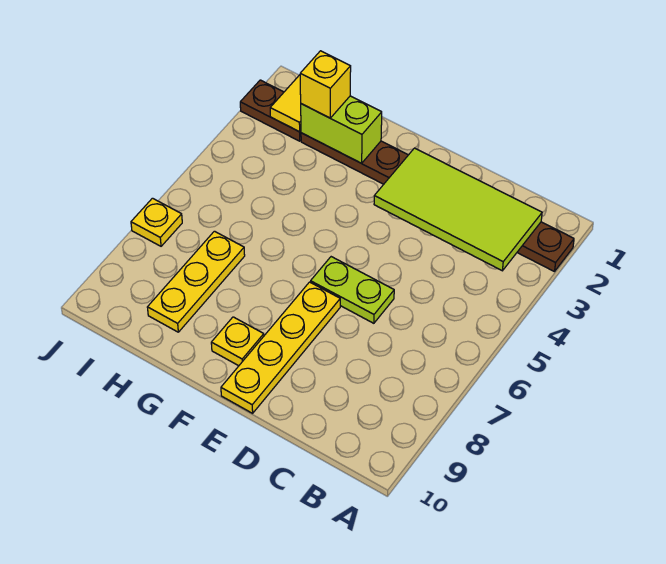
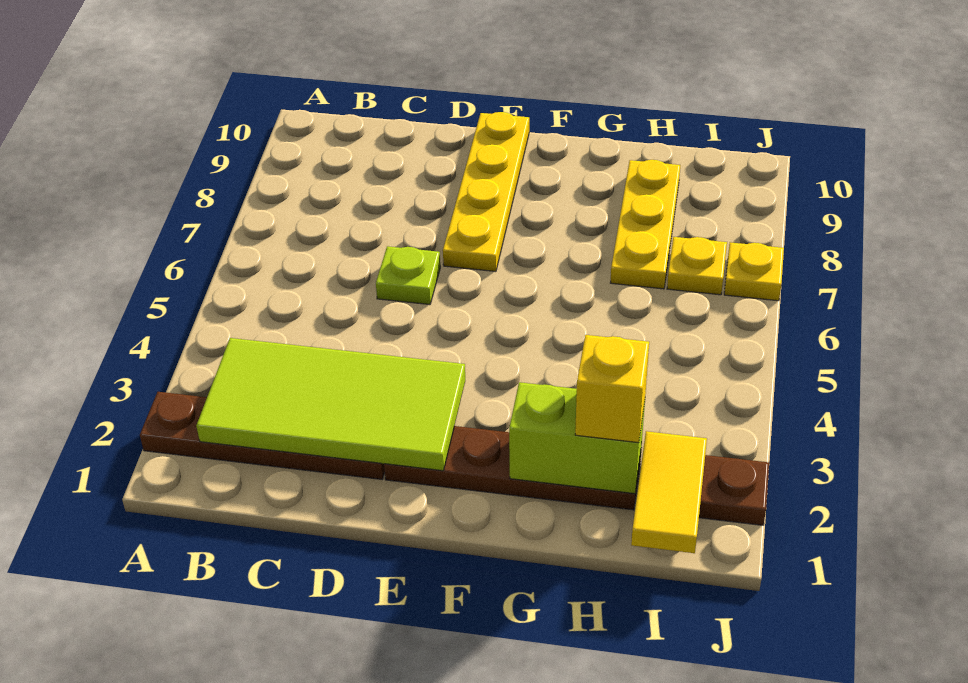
lime plate D6:E6 level 1 -> lime plate D6 level 1
yellow plate F9 level 1 -> yellow plate I7 level 1

